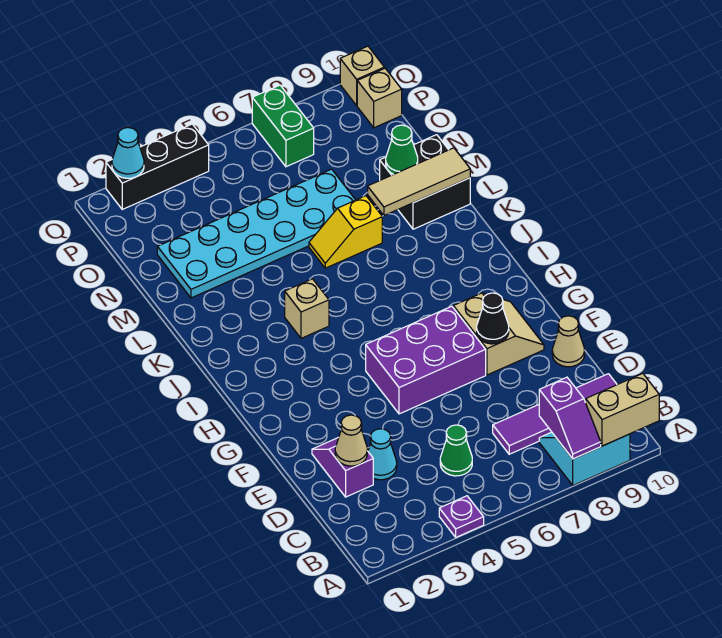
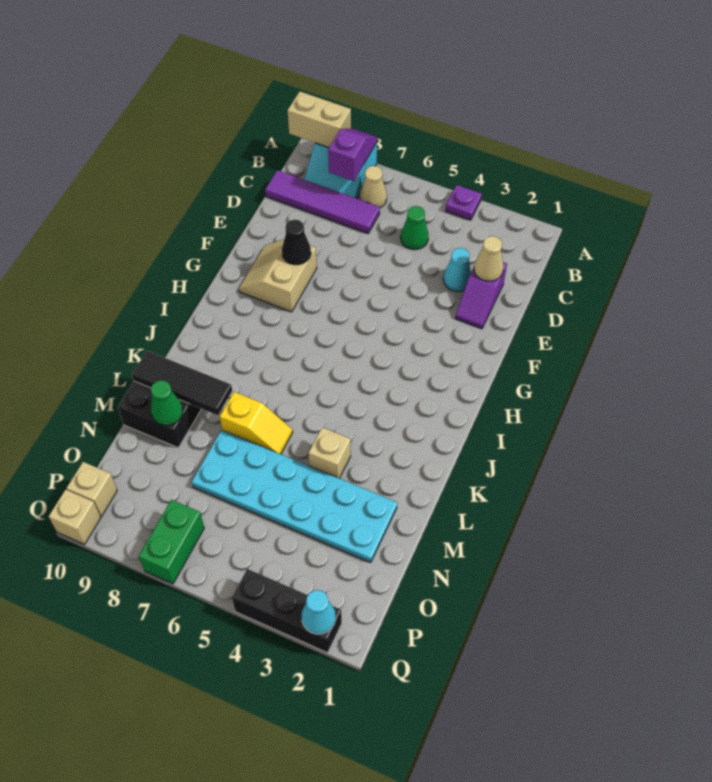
tan cone E10 level 1 -> tan cone B7 level 1
purple brick F5:G7 level 1 -> none
tan brick J4 level 1 -> tan brick L4 level 1
tan tile L8:L10 level 2 -> black tile L8:L10 level 2

